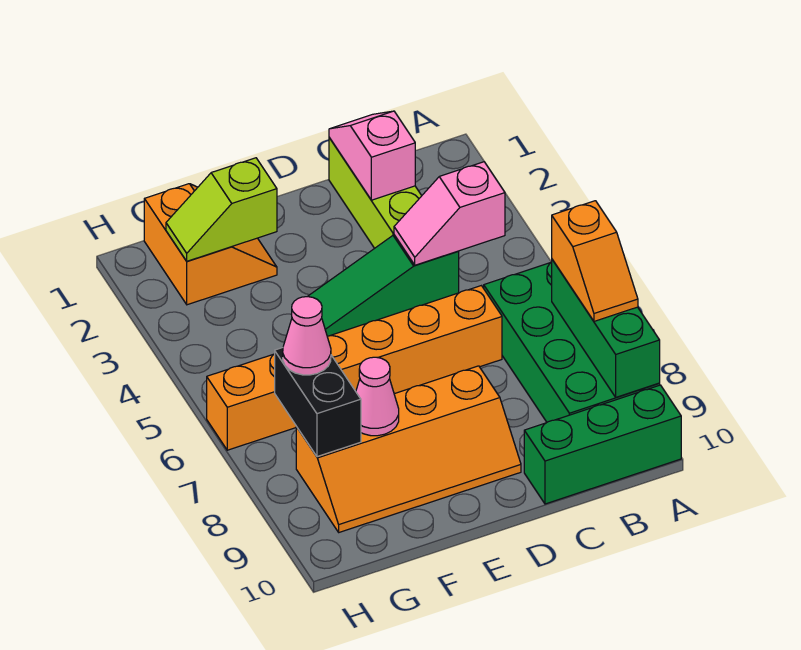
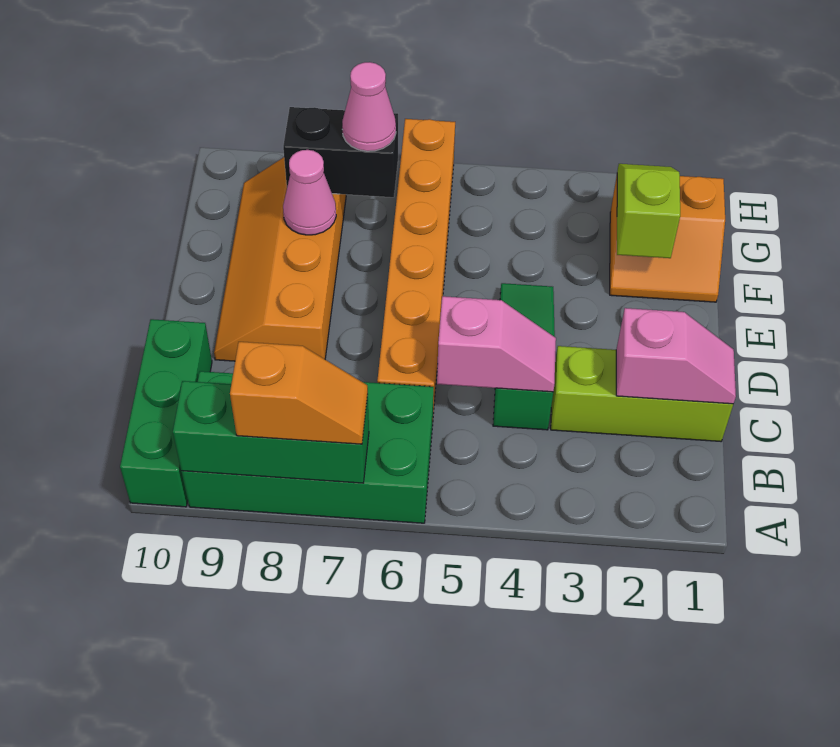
orange slope A7:A8 level 3 top 7 -> orange slope A7:A8 level 3 top 8
pink slope B4:C4 level 2 top B -> pink slope C4:C5 level 2 top 5

